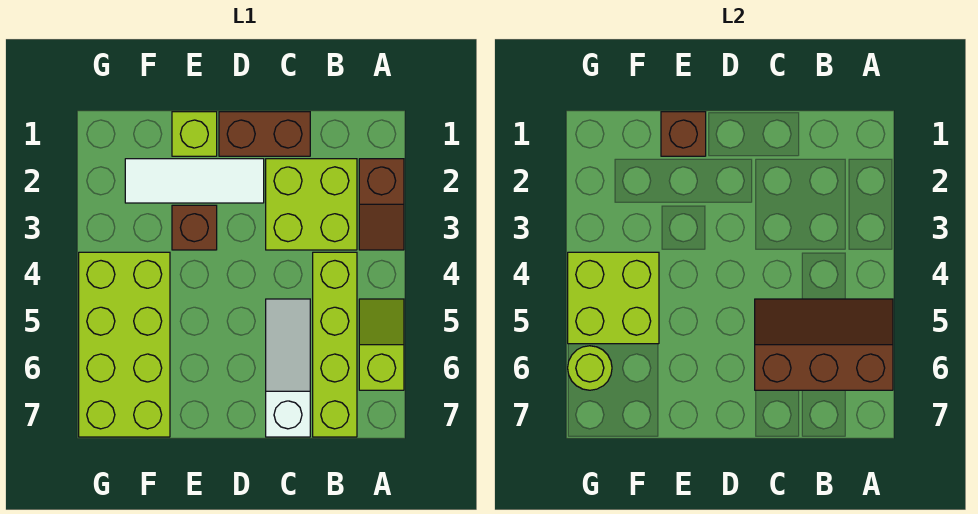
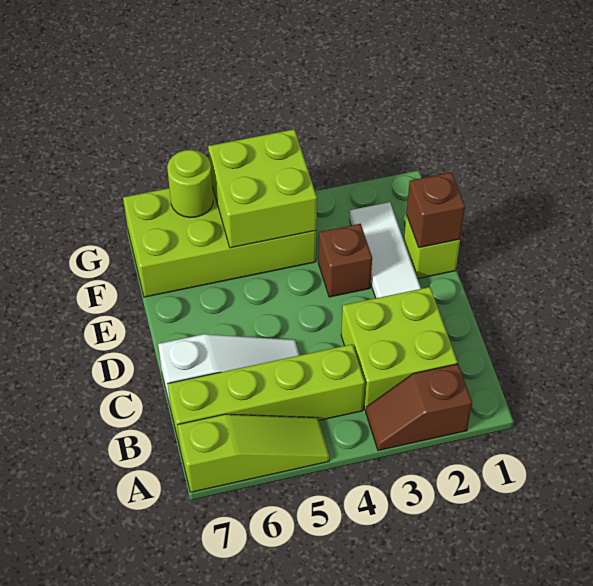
lime slope A5:A6 level 1 top 6 -> lime slope A5:A7 level 1 top 7
brown slope A5:C6 level 2 top 6 -> none
brown brick C1:D1 level 1 -> none

